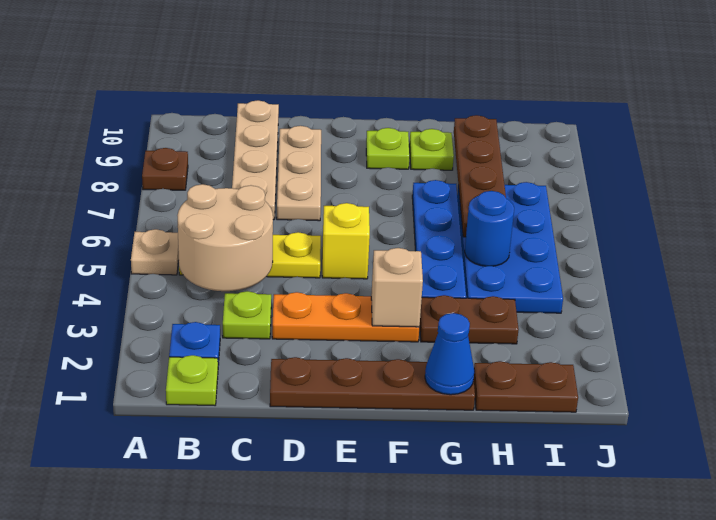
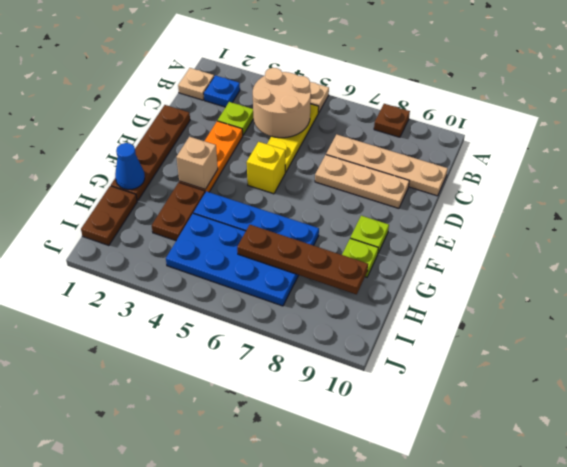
lime plate B1 level 1 -> tan plate B1 level 1
blue round brick H5 level 2 -> none

